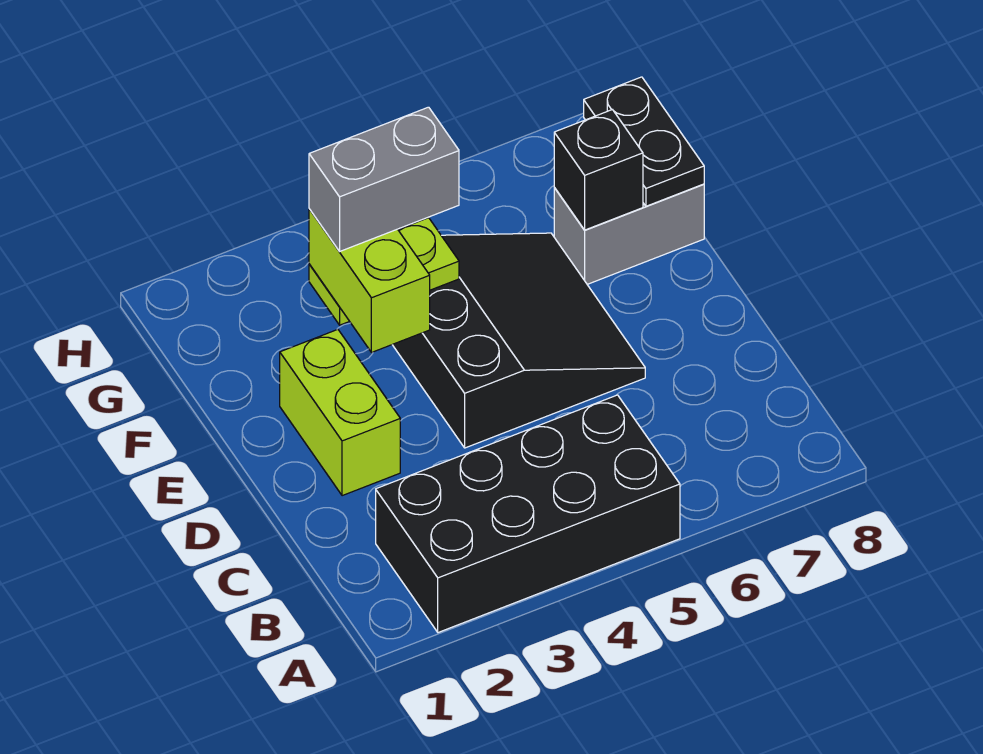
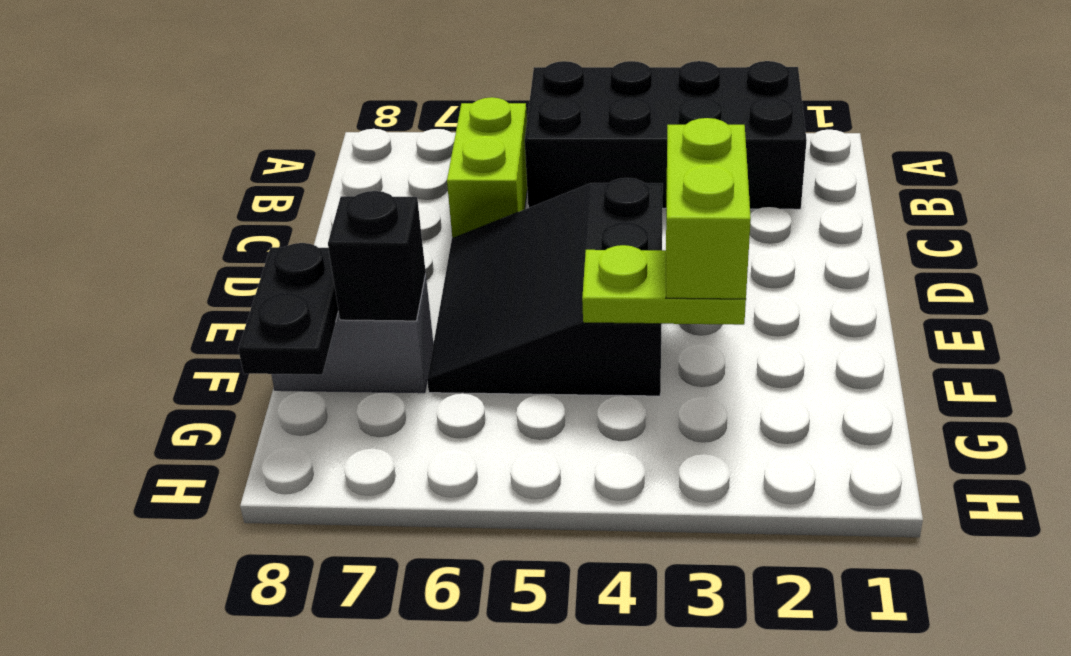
lime brick D2:E2 level 1 -> lime brick B6:C6 level 1
grey brick F3:F4 level 4 -> none

